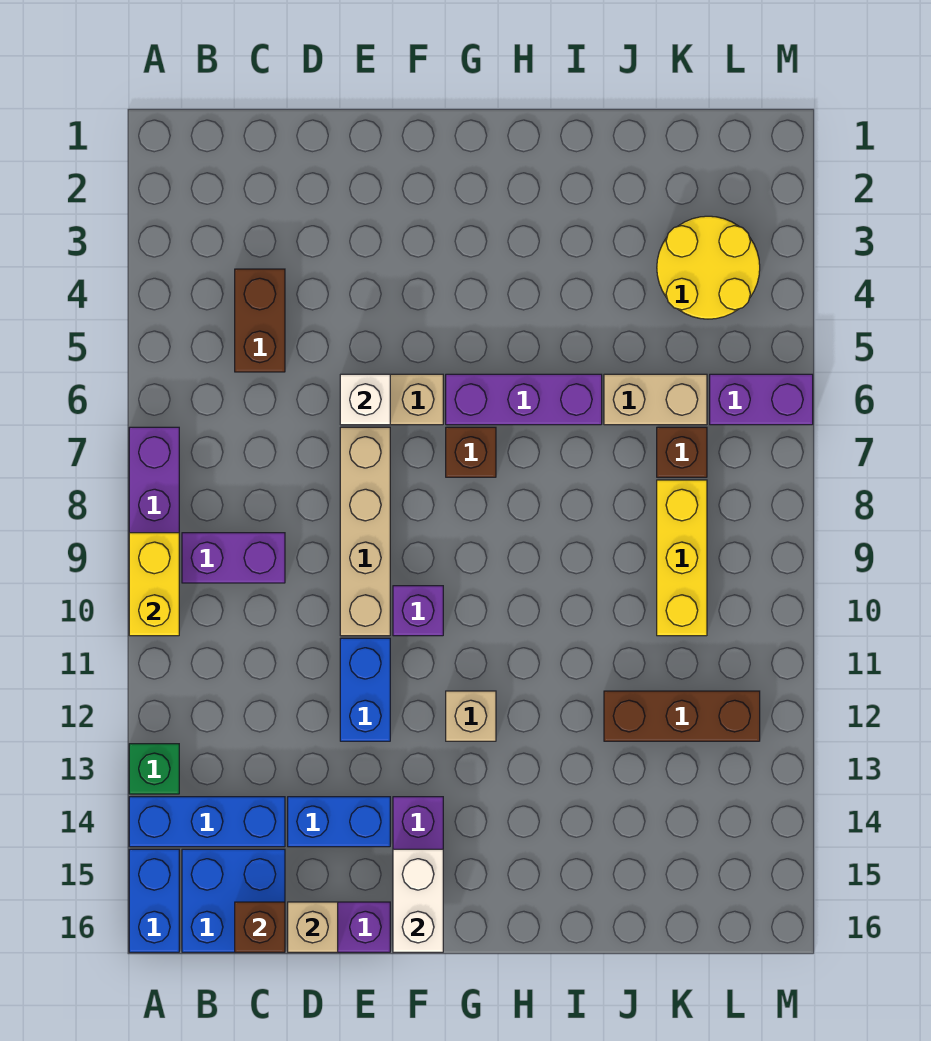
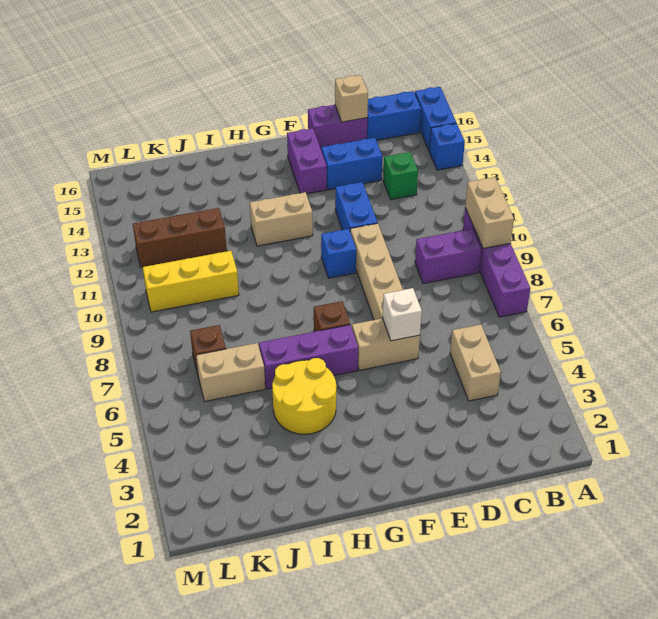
yellow brick A9:A10 level 2 -> tan brick A9:A10 level 2
green brick A13 level 1 -> green brick C13 level 1
blue brick A14:C14 level 1 -> blue brick A14 level 1
blue brick B15:C16 level 1 -> blue brick B16:C16 level 1
brown brick C4:C5 level 1 -> tan brick C4:C5 level 1
brown brick C16 level 2 -> none
purple brick F10 level 1 -> blue brick F10 level 1
white brick F15:F16 level 2 -> none
tan brick G12 level 1 -> tan brick G12:H12 level 1
yellow round brick K3:L4 level 1 -> yellow round brick H4:I5 level 1
yellow brick K8:K10 level 1 -> yellow brick J10:L10 level 1
purple brick L6:M6 level 1 -> none

